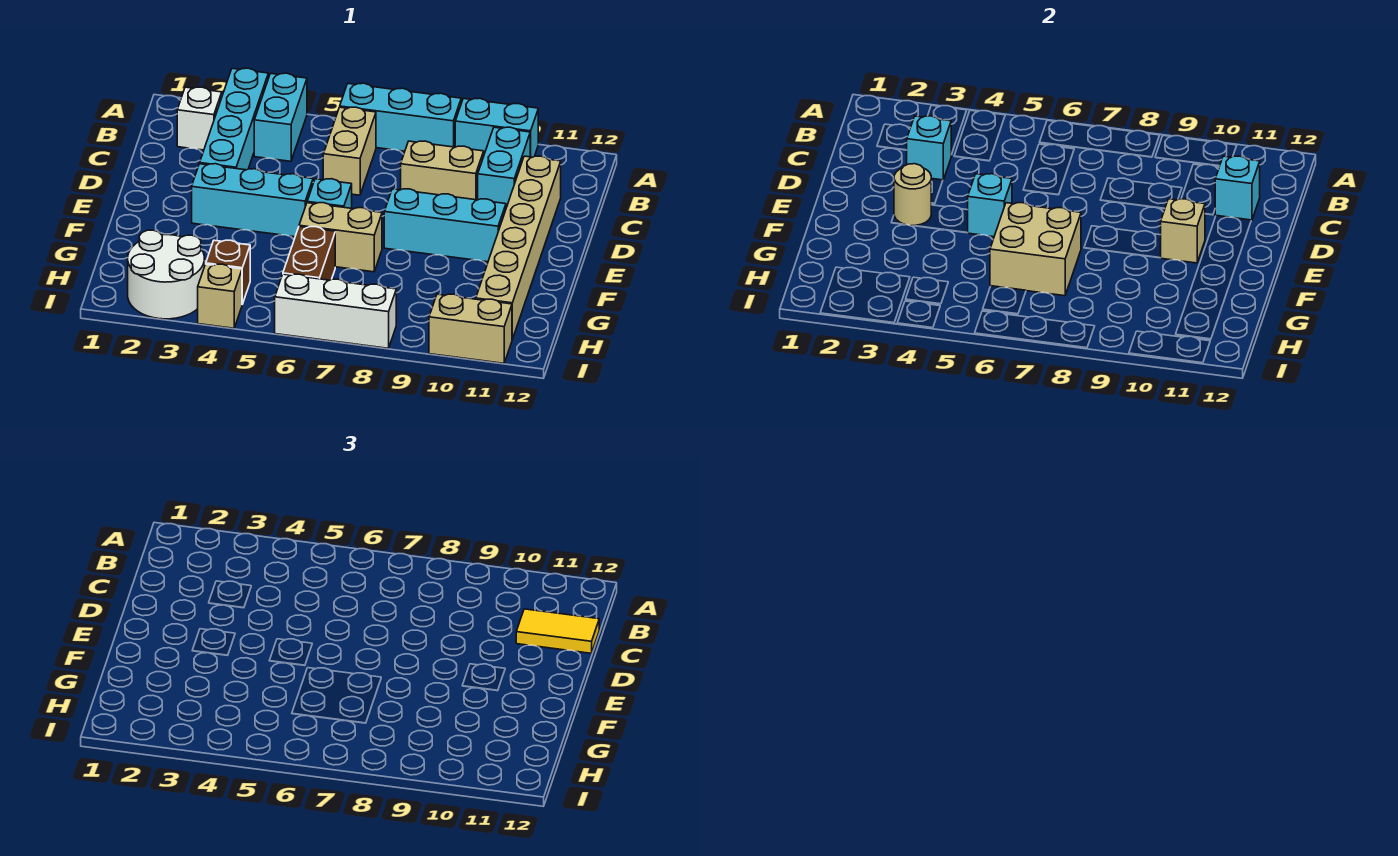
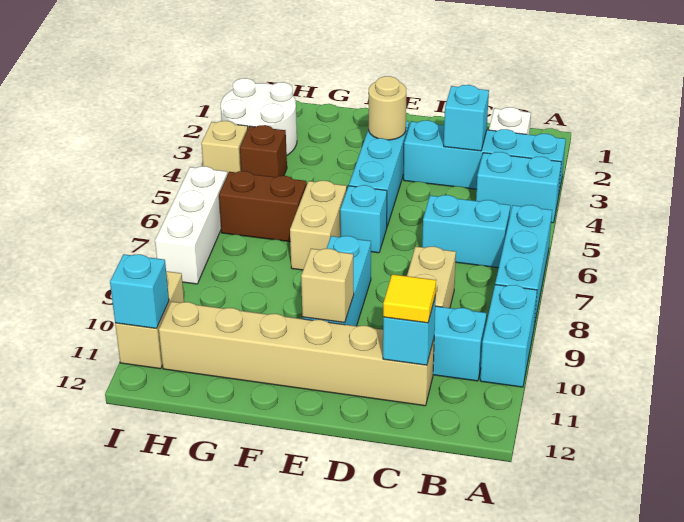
tan brick B6:C6 level 1 -> cyan brick B6:C6 level 1
yellow tile C11:C12 level 3 -> yellow tile C11 level 3
cyan brick E5 level 2 -> cyan brick I11 level 2
tan brick F6:G7 level 2 -> none

